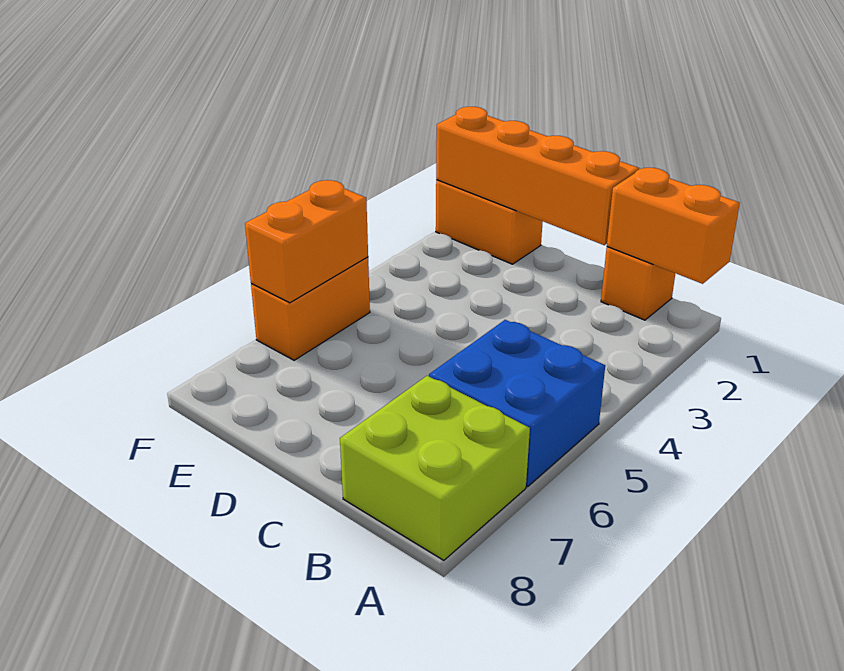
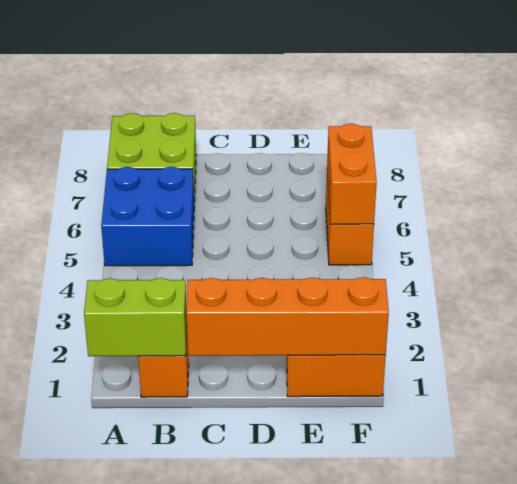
orange brick A1:B1 level 2 -> lime brick A1:B1 level 2

